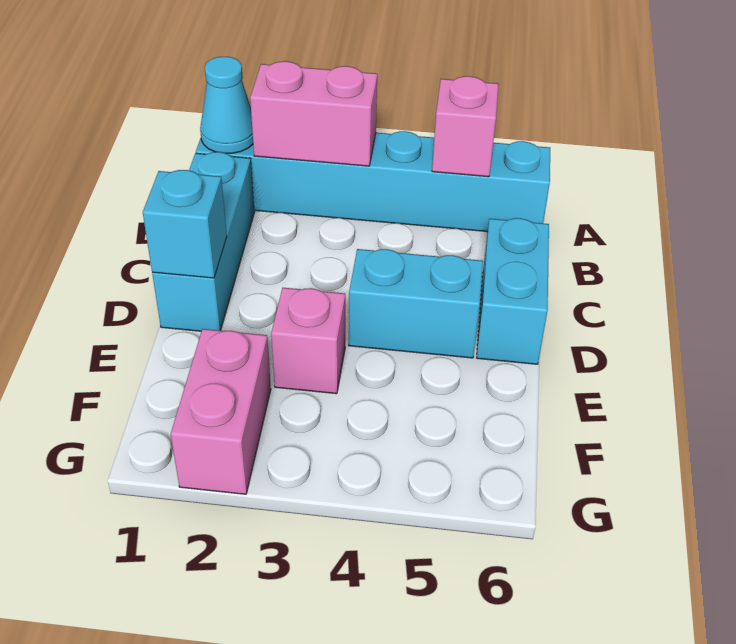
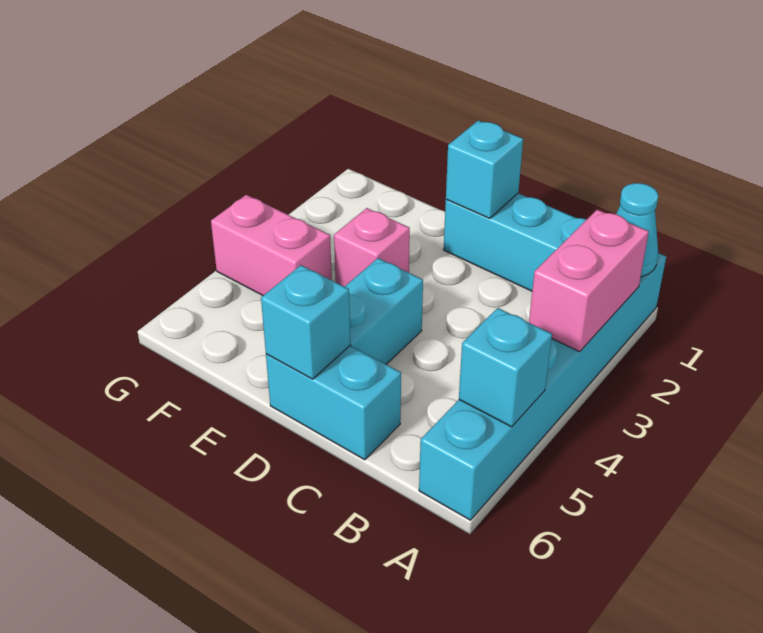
pink brick A5 level 2 -> cyan brick A5 level 2
none -> cyan brick D6 level 2
pink brick F2:G2 level 1 -> pink brick F4:G4 level 1

